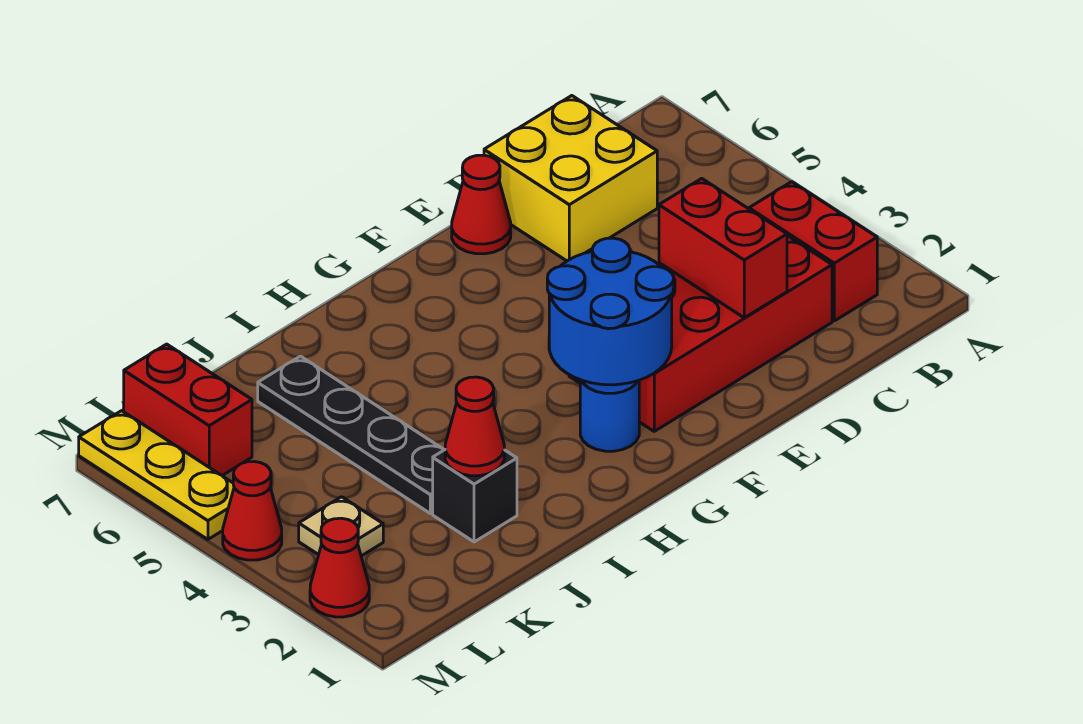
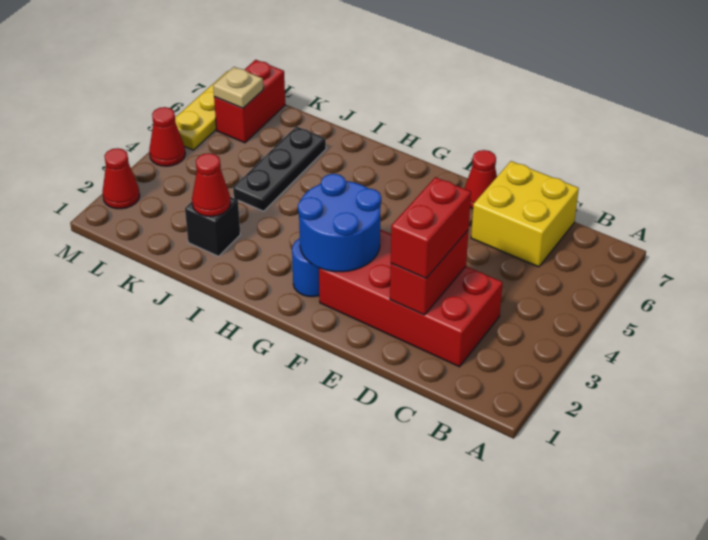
red brick B2:B3 level 1 -> red brick D2:D3 level 3
black plate J3:J6 level 1 -> black plate J4:J6 level 1
tan plate L3 level 1 -> tan plate L6 level 2

